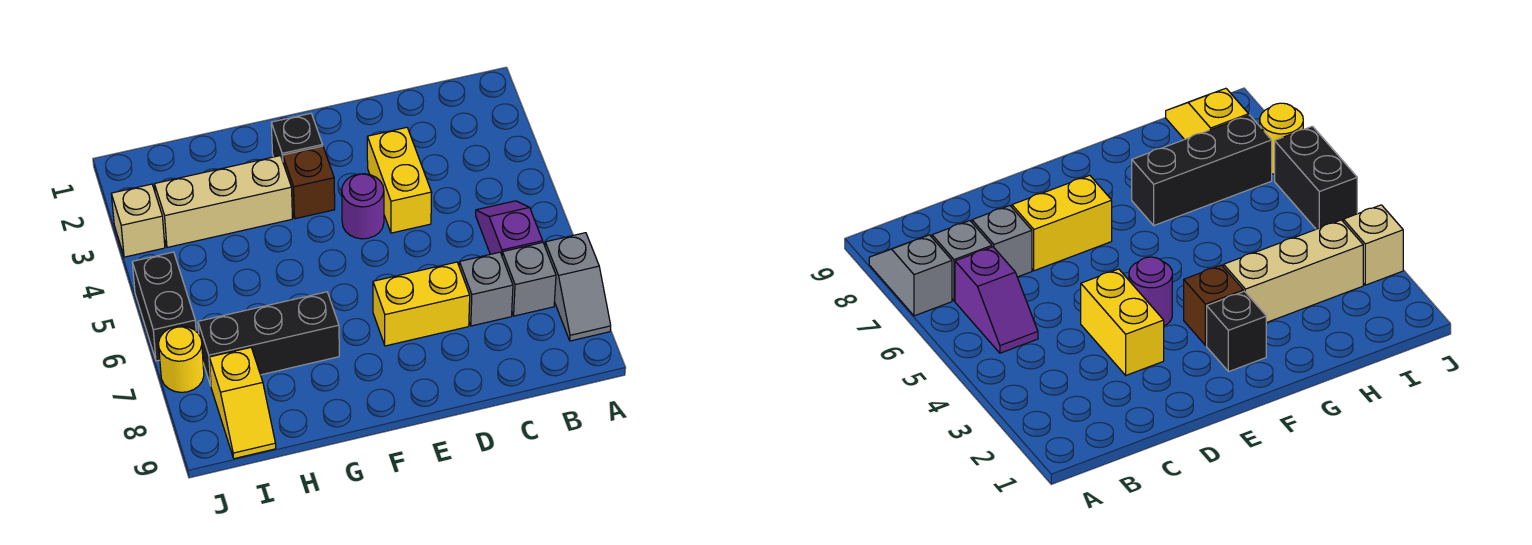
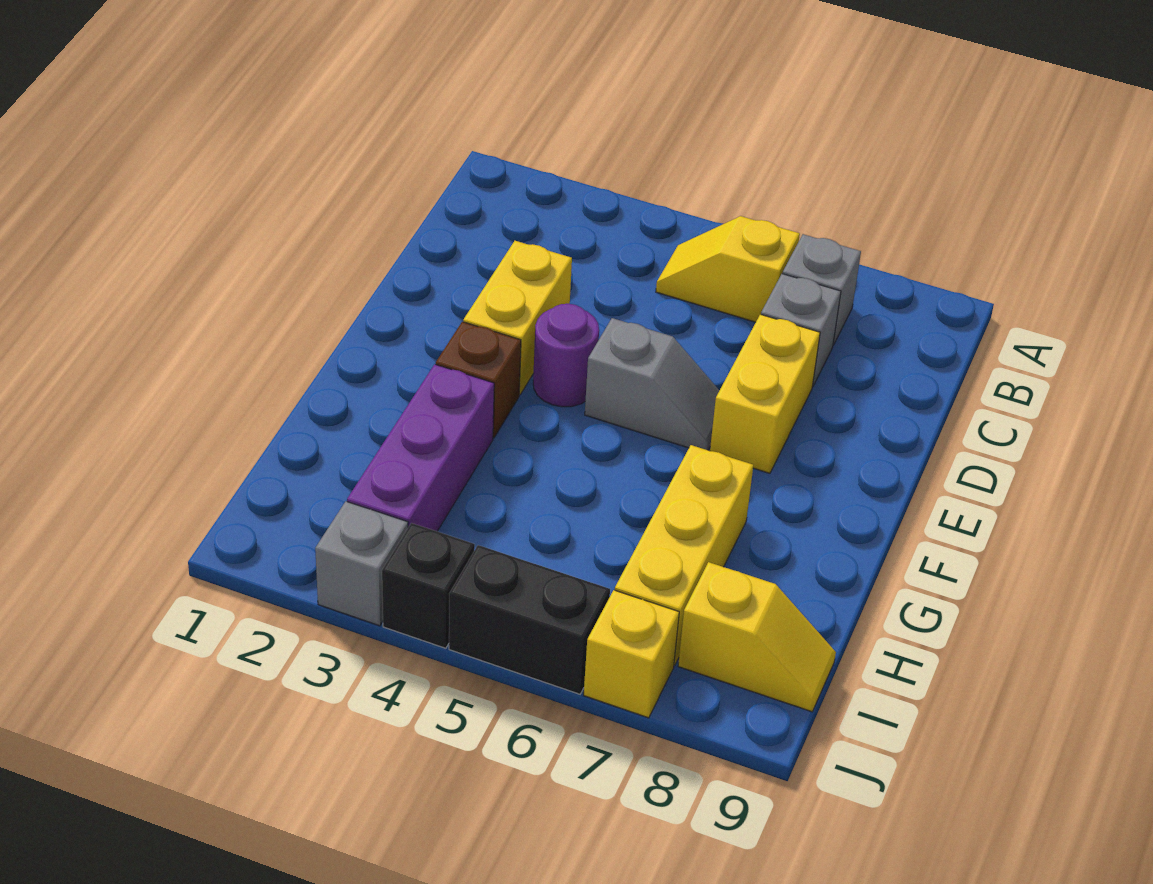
grey slope A7:A8 level 1 top 7 -> grey slope E5:E6 level 1 top 5
purple slope B5:B6 level 1 top 6 -> yellow slope B5:B6 level 1 top 6
yellow brick D3:D4 level 1 -> yellow brick D3:E3 level 1
black brick F2 level 1 -> black brick J4 level 1
tan brick G3:I3 level 1 -> purple brick G3:I3 level 1
black brick G7:I7 level 1 -> yellow brick G7:I7 level 1
tan brick J3 level 1 -> grey brick J3 level 1
yellow round brick J7 level 1 -> yellow brick J7 level 1

